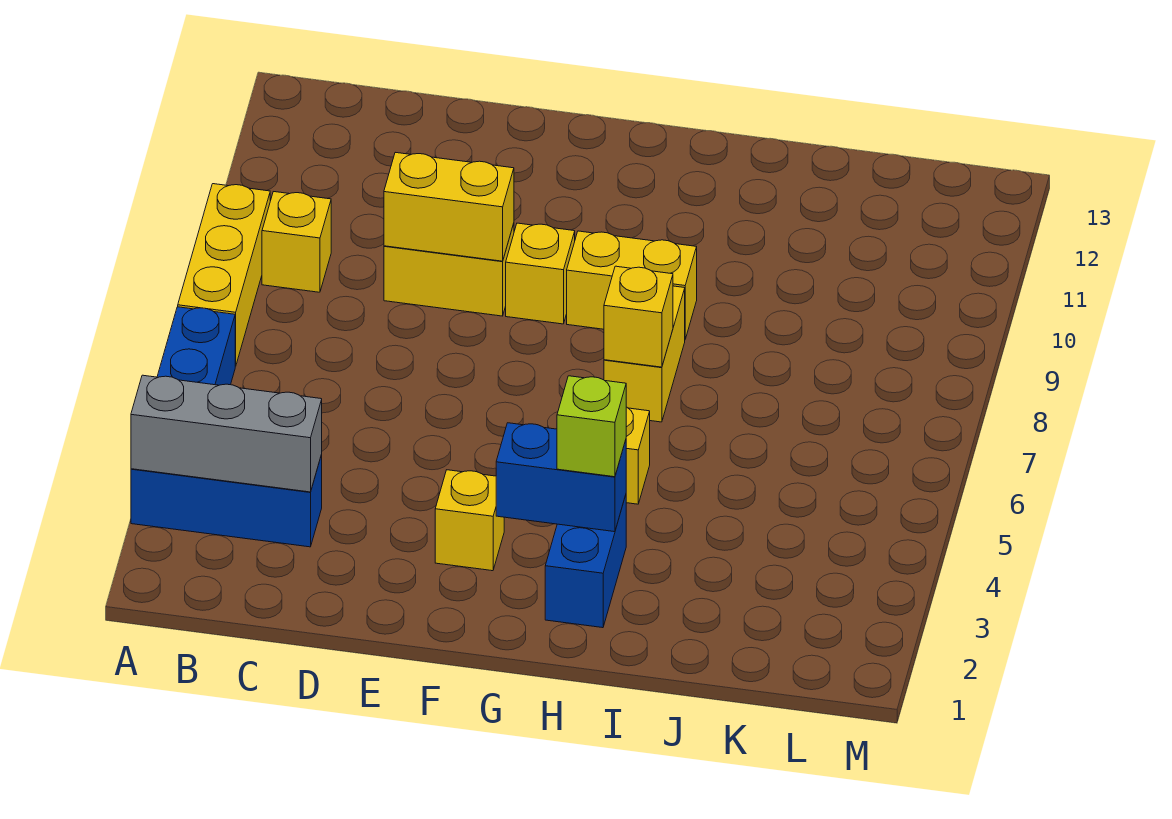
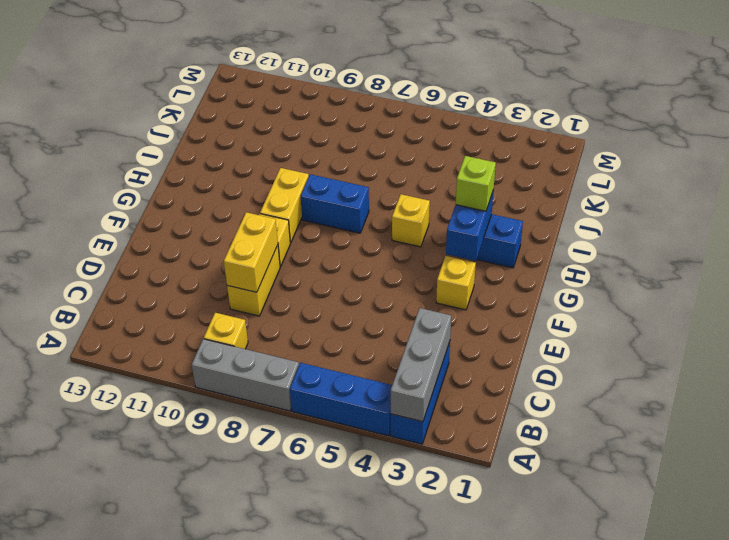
yellow brick A7:A9 level 1 -> grey brick A7:A9 level 1
yellow brick H7:H8 level 1 -> blue brick H7:H8 level 1
yellow brick H7 level 2 -> none

